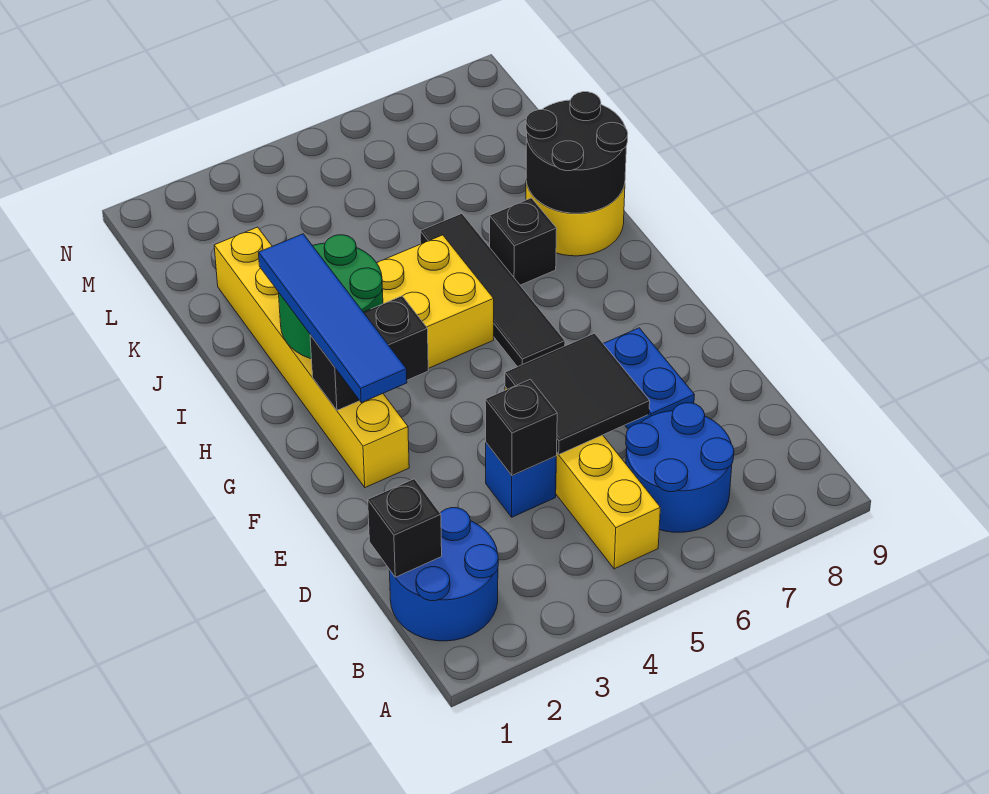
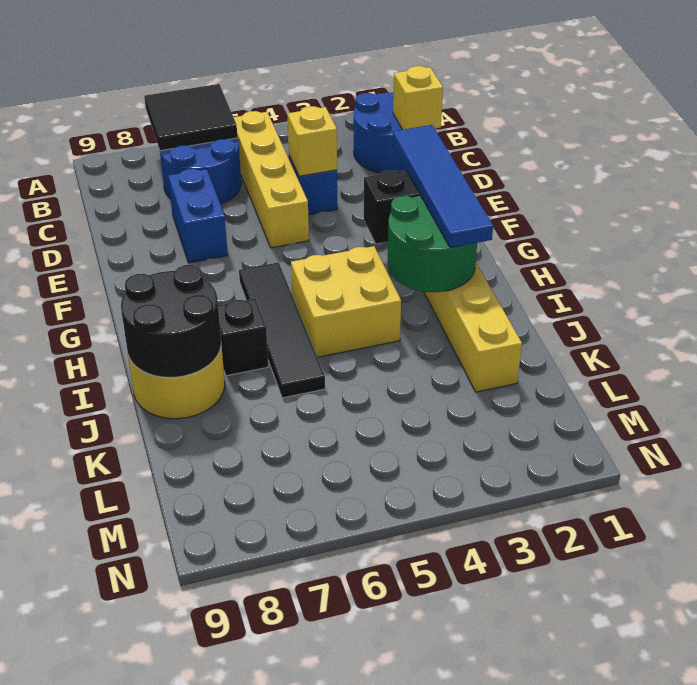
black brick C1 level 2 -> yellow brick C1 level 2
black brick D4 level 2 -> yellow brick D4 level 2
black tile D5:E6 level 2 -> black tile A6:B7 level 2

